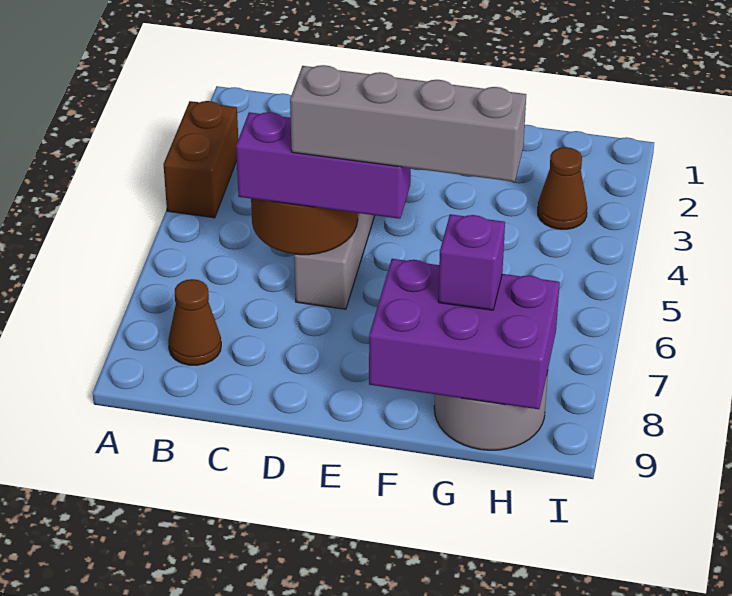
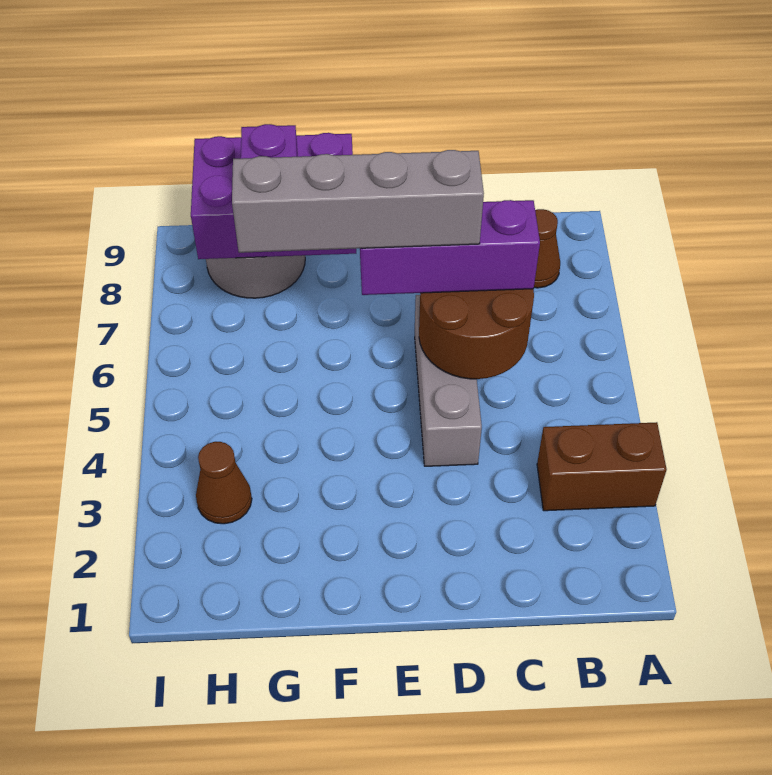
brown brick A3:A4 level 1 -> brown brick A3:B3 level 1

